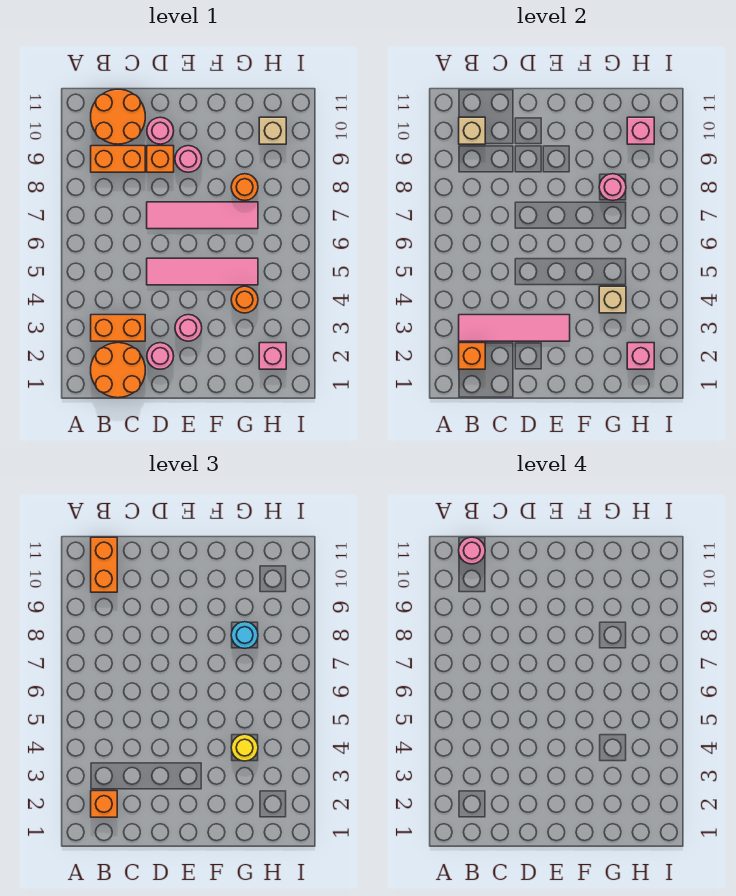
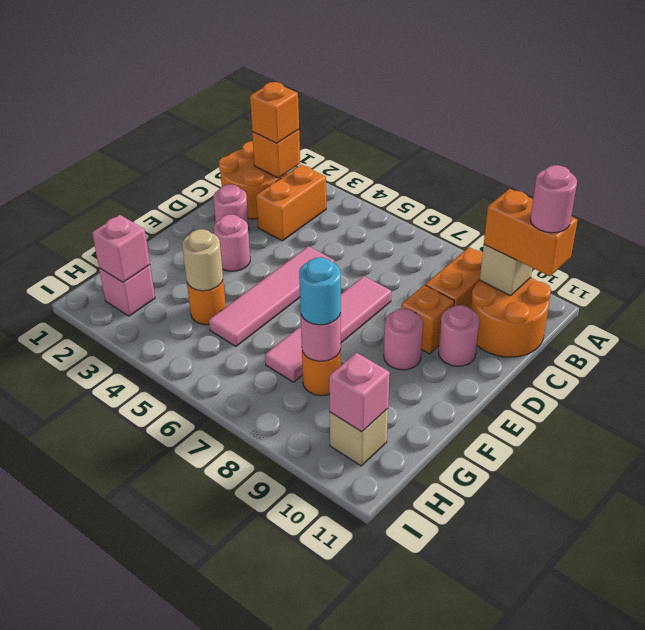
pink tile B3:E3 level 2 -> none
tan brick G4 level 2 -> tan round brick G4 level 2
yellow round brick G4 level 3 -> none

